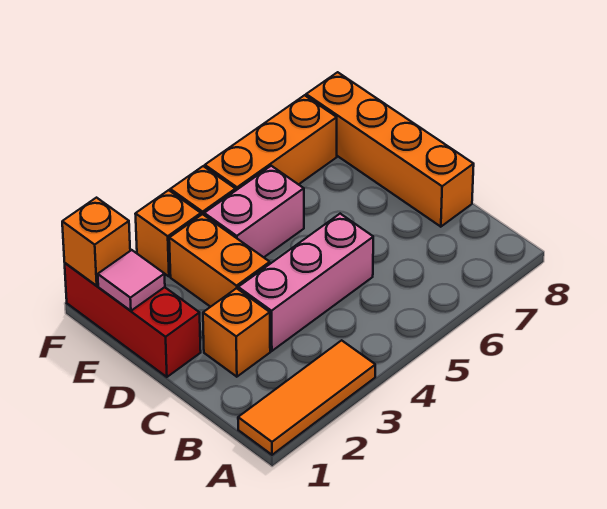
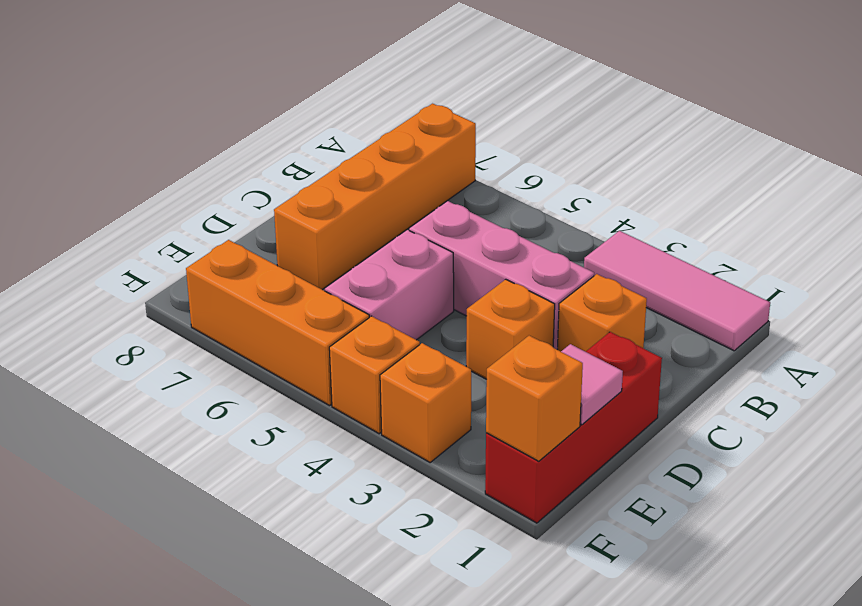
orange tile A1:A3 level 1 -> pink tile A1:A3 level 1
orange brick C8:F8 level 1 -> orange brick A7:D7 level 1
orange brick D3:E3 level 1 -> orange brick D3 level 1
pink brick E4:E5 level 1 -> pink brick D5:E5 level 1

